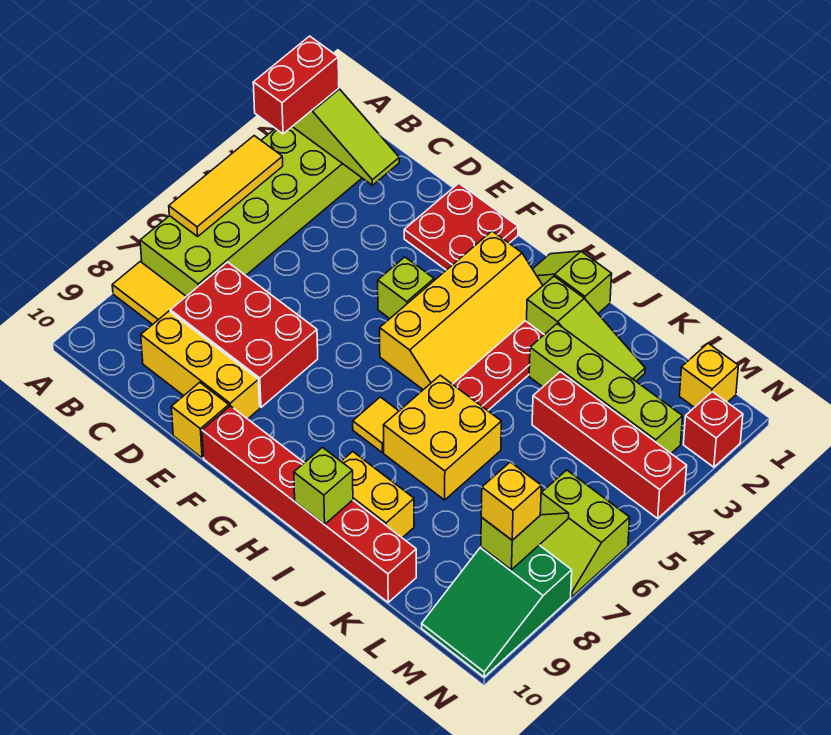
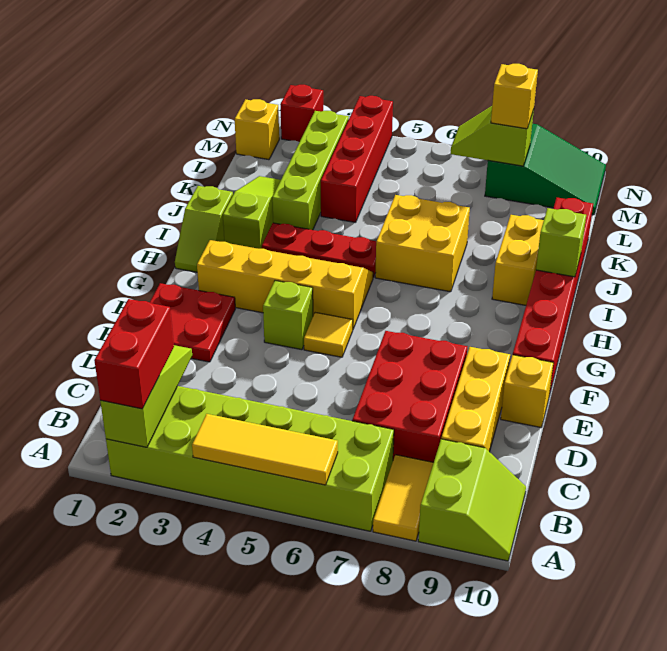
red brick A2:A3 level 3 -> red brick A2:B2 level 3
yellow tile H7 level 1 -> yellow tile F5 level 1
lime slope M6:N7 level 1 top 6 -> lime slope A9:B10 level 1 top 9

